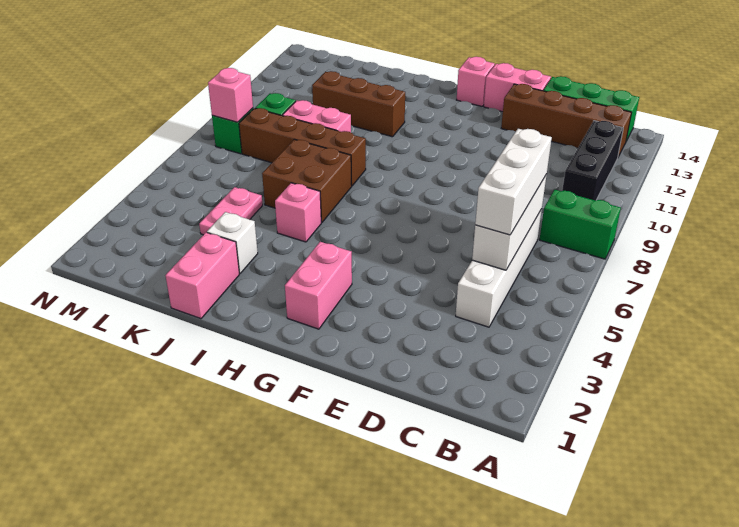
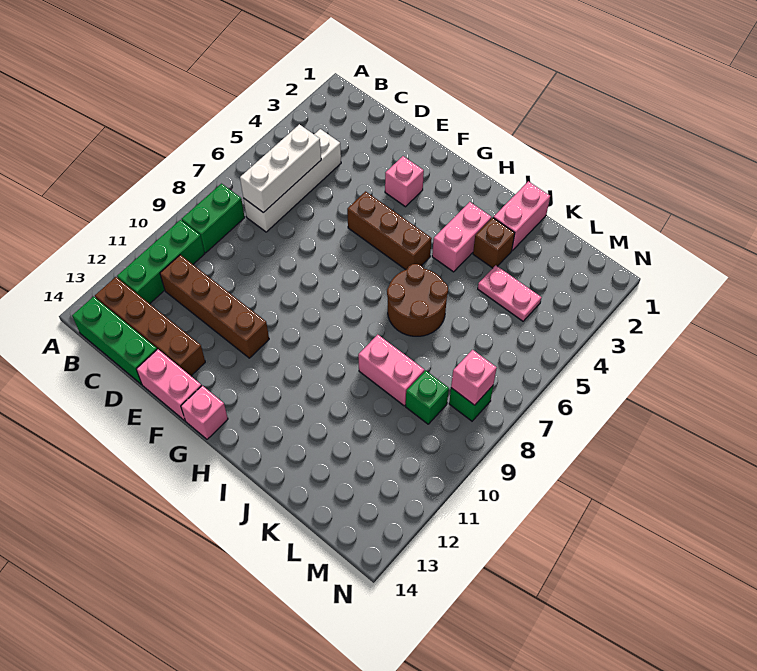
green brick A8:B8 level 1 -> green brick B8:B9 level 1
black brick B10:B12 level 1 -> green brick B10:B12 level 1
white brick C5:C7 level 3 -> none
pink brick G2:G3 level 1 -> pink brick I3:I4 level 1
pink brick I5 level 1 -> pink brick F3 level 1
brown brick I6:J7 level 1 -> brown round brick I6:J7 level 1
brown brick I8:L8 level 1 -> brown brick C11:F11 level 1
brown brick I11:K11 level 1 -> brown brick F5:H5 level 1
white brick J3 level 1 -> brown brick J3 level 1
pink plate K4:K5 level 1 -> pink plate K4:L4 level 1

